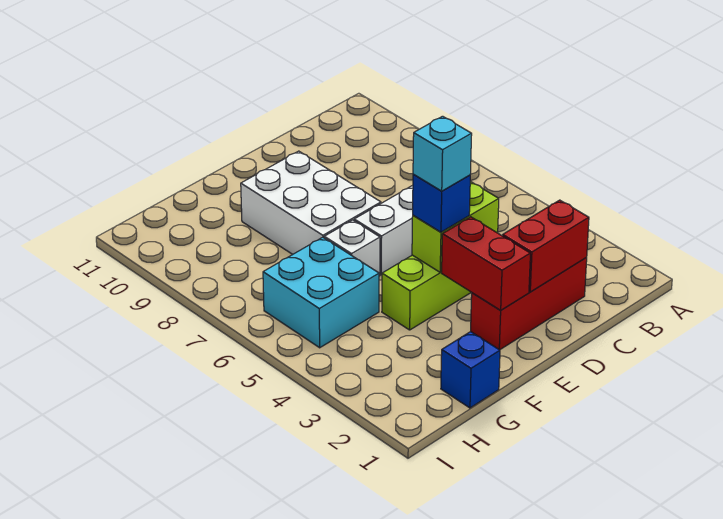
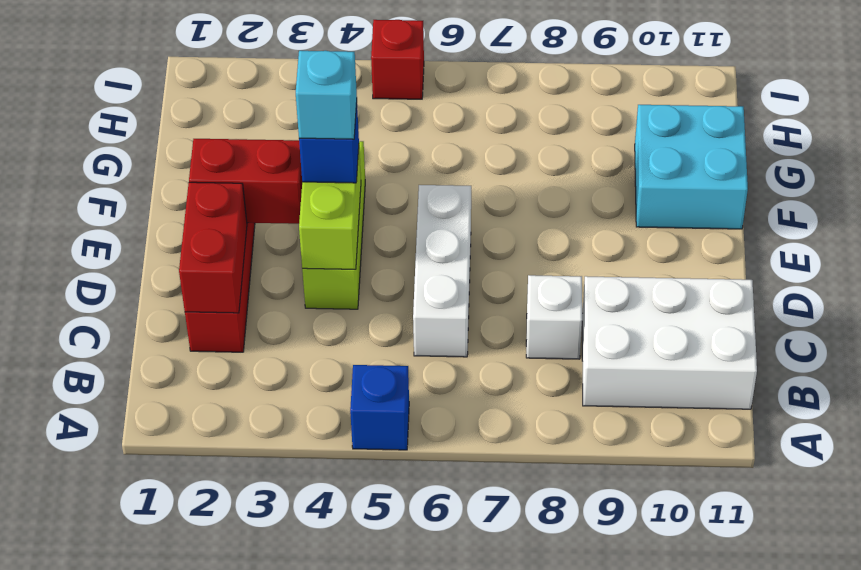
white brick E7:F9 level 1 -> white brick B9:C11 level 1
white brick F6 level 1 -> white brick C8 level 1
blue brick G1 level 1 -> blue brick A5 level 1
cyan brick G5:H6 level 1 -> cyan brick F10:G11 level 1
none -> red brick I5 level 1

